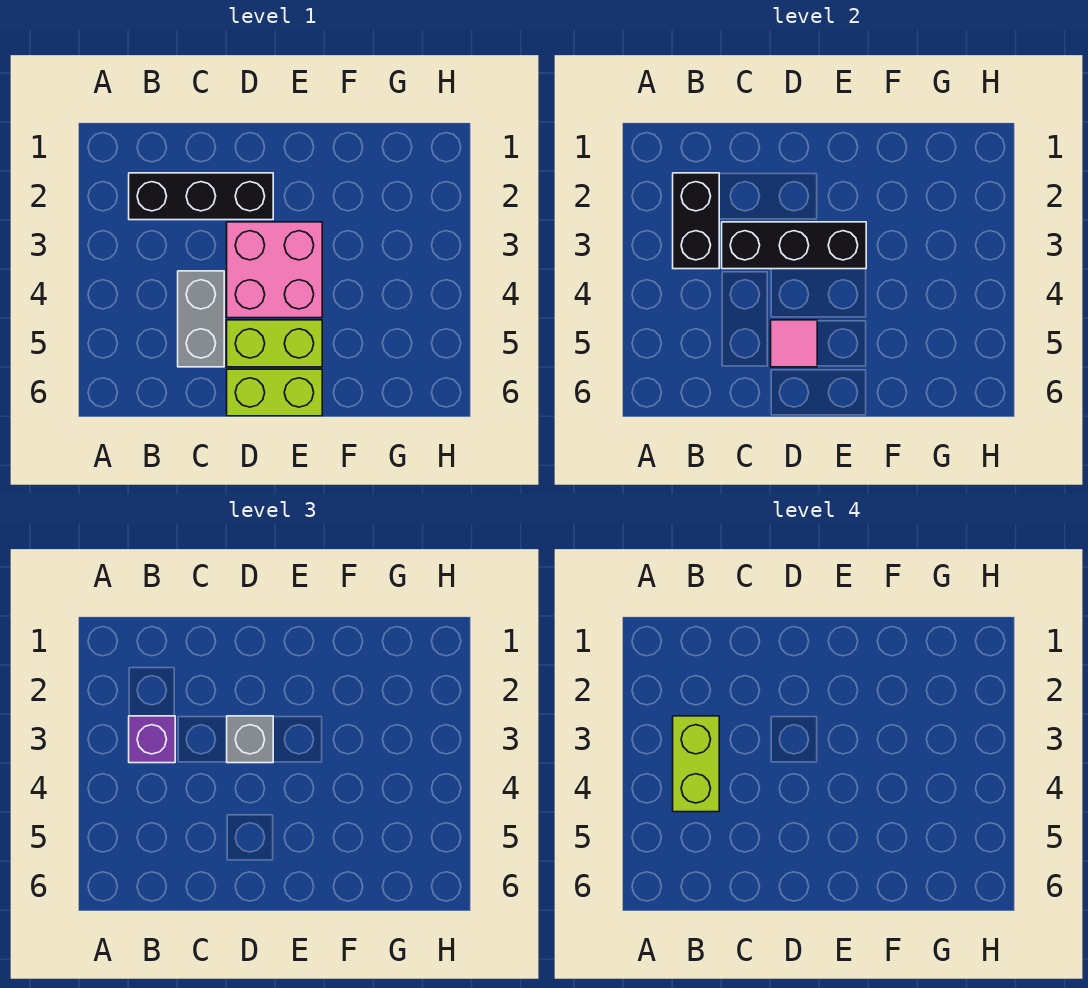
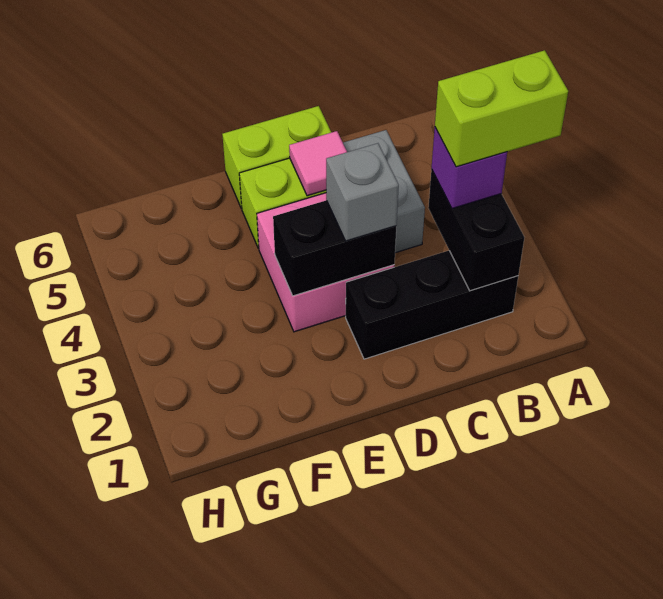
lime brick B3:B4 level 4 -> lime brick A3:B3 level 4
black brick C3:E3 level 2 -> black brick D3:E3 level 2

